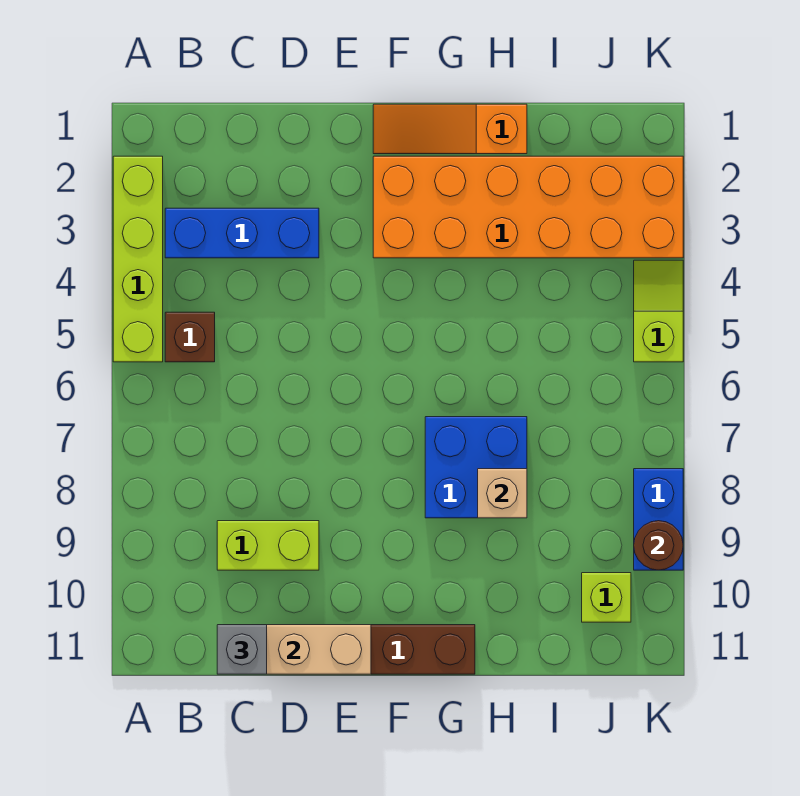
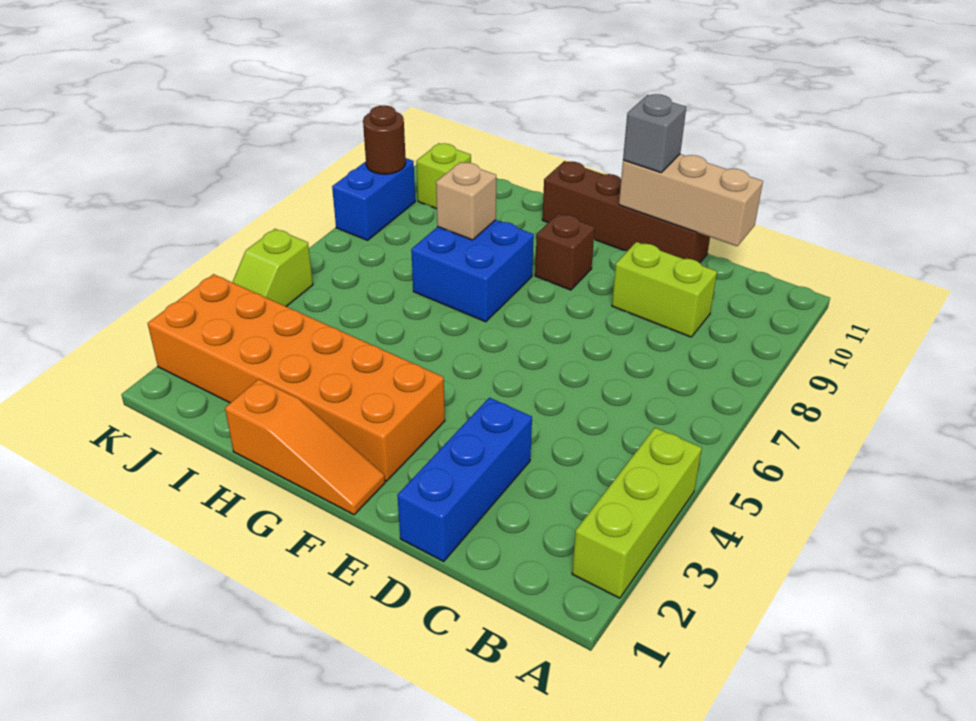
lime brick A2:A5 level 1 -> lime brick A2:A4 level 1
blue brick B3:D3 level 1 -> blue brick D1:D3 level 1
brown brick B5 level 1 -> brown brick F9 level 1
grey brick C11 level 3 -> grey brick E11 level 3

